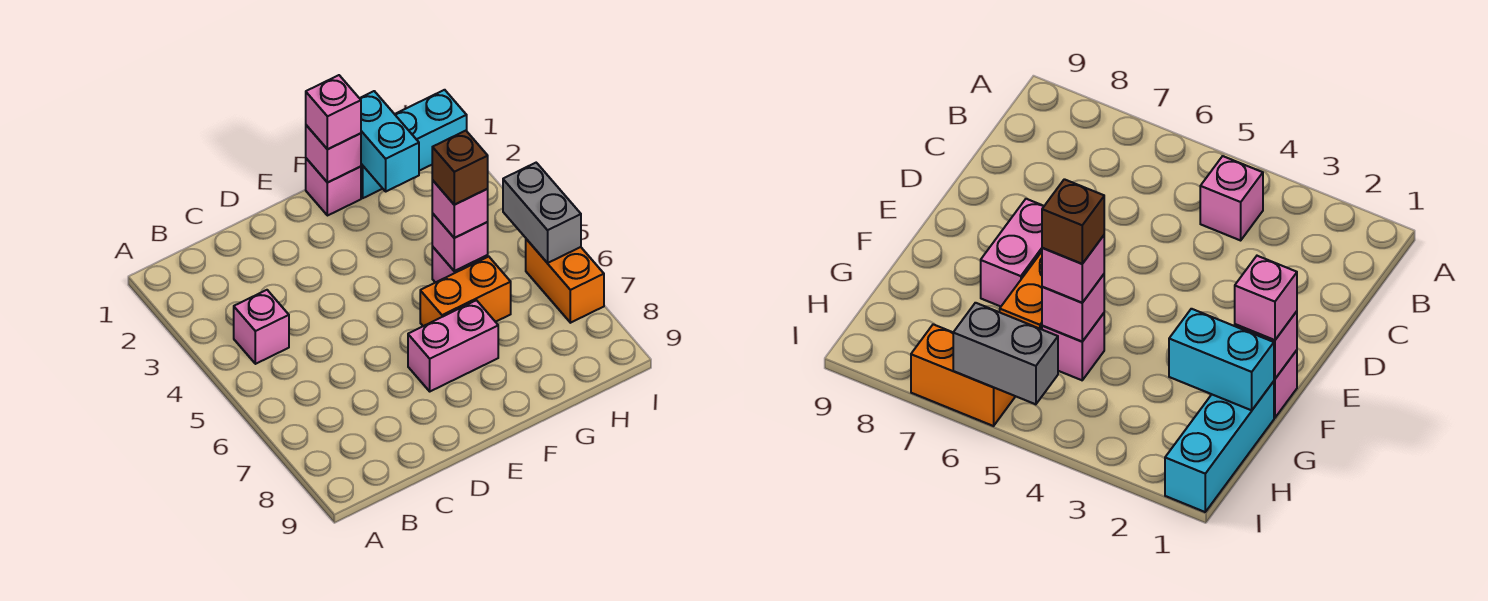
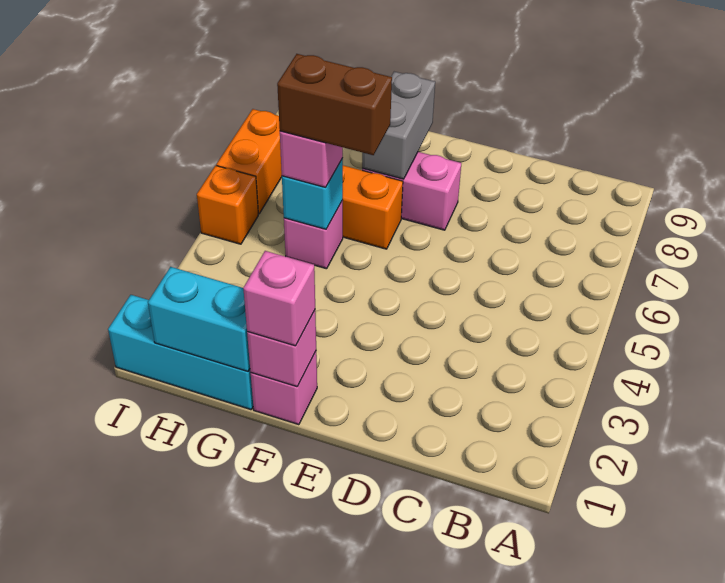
pink brick B4 level 1 -> none
cyan brick G1:G2 level 2 -> cyan brick G1:H1 level 2
pink brick G5 level 2 -> cyan brick G5 level 2
brown brick G5 level 4 -> brown brick F5:G5 level 4
none -> orange brick I5 level 1
grey brick I5:I6 level 2 -> grey brick F7:F8 level 2

